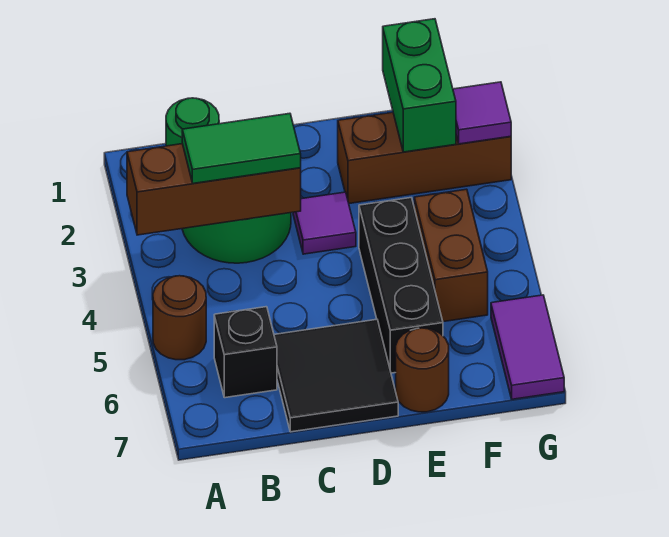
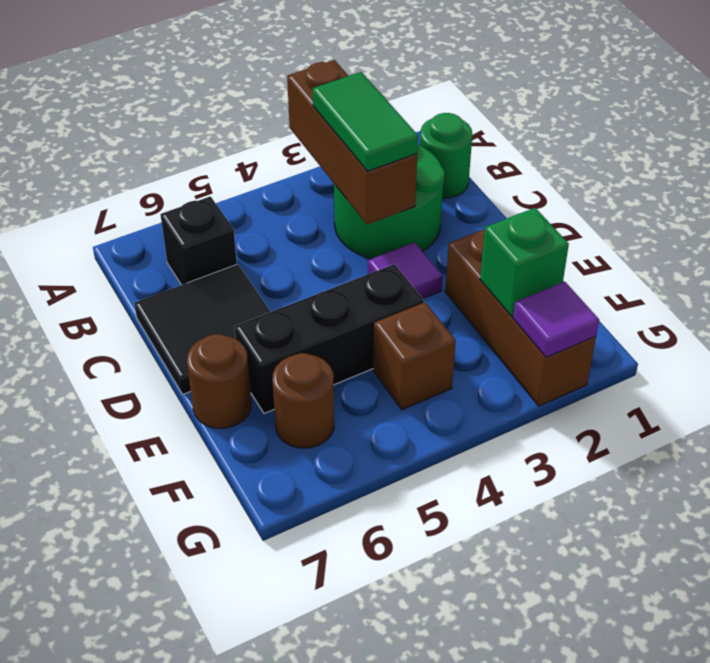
brown round brick A5 level 1 -> brown round brick F6 level 1
green brick F1:F2 level 2 -> green brick F2 level 2
brown brick F4:F5 level 1 -> brown brick F4 level 1
purple tile G6:G7 level 1 -> none

